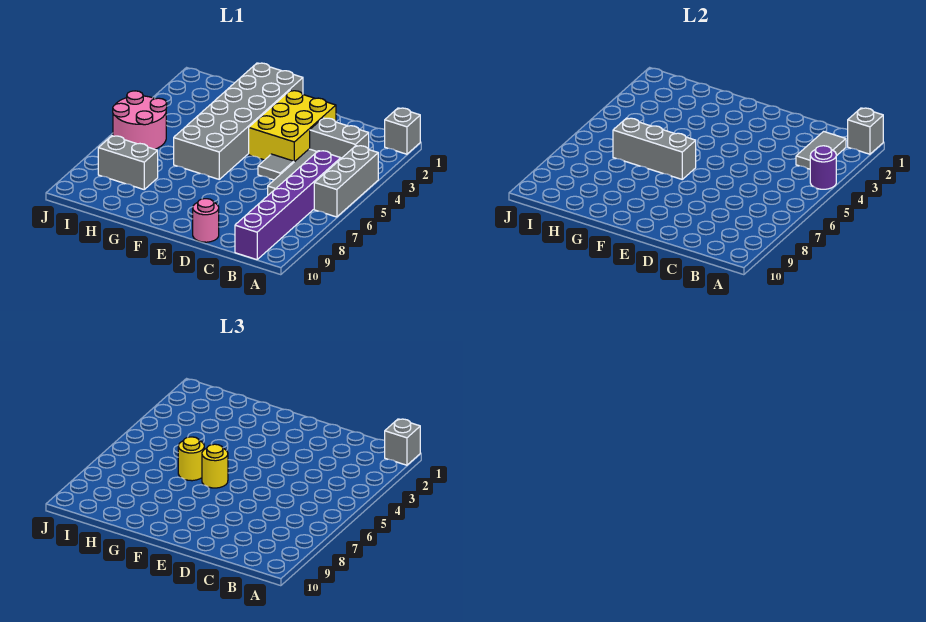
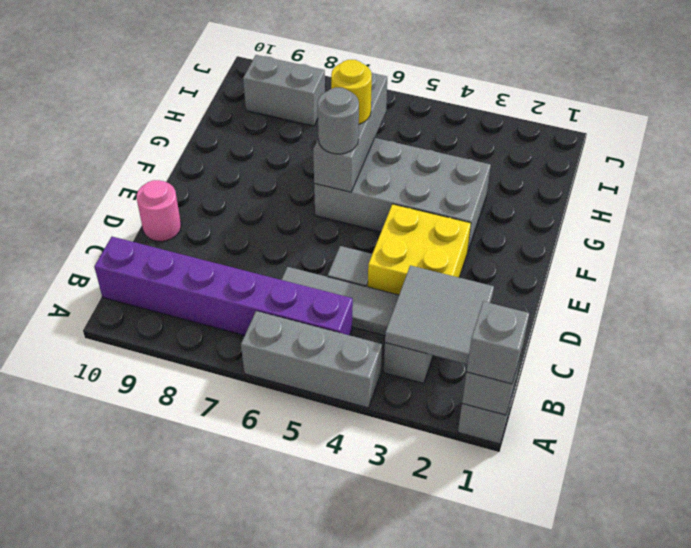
purple round brick A4 level 2 -> none
grey tile B2:B3 level 2 -> grey tile B2:C3 level 2
yellow brick D2:E4 level 1 -> yellow brick D3:E4 level 1
grey brick F1:G6 level 1 -> grey brick F3:G6 level 1
yellow round brick F6 level 3 -> grey round brick F6 level 3
grey brick H8:I8 level 1 -> grey brick I8:I9 level 1
pink round brick I5:J6 level 1 -> none

